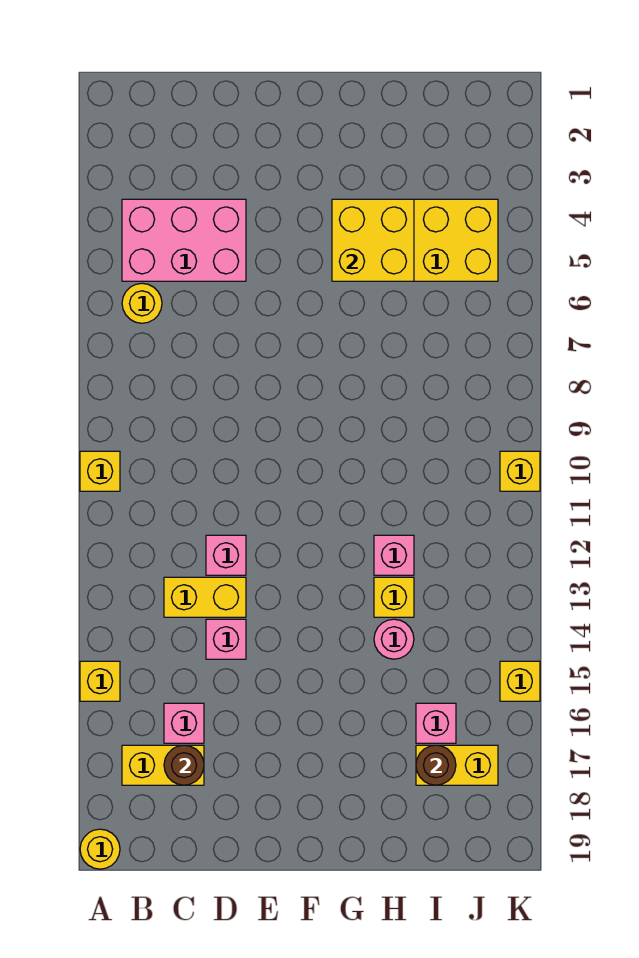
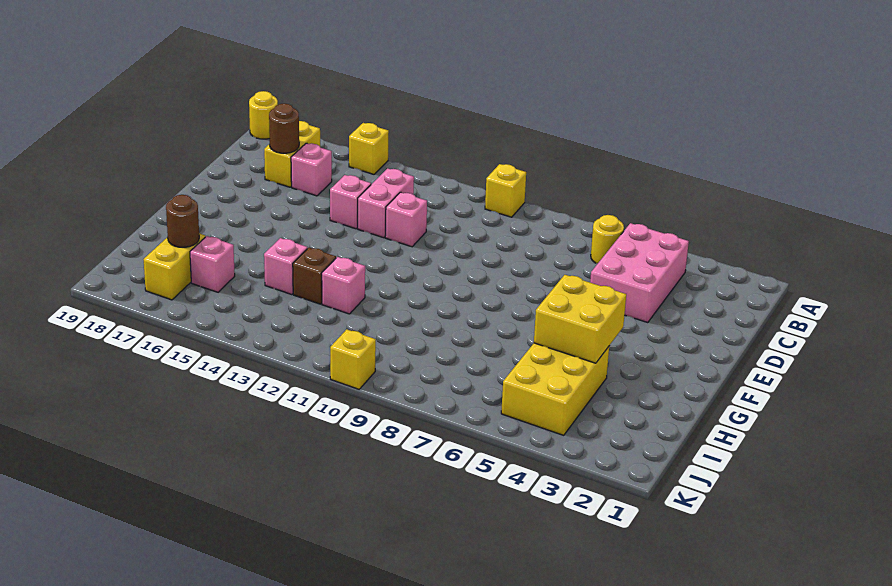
yellow brick C13:D13 level 1 -> pink brick C13:D13 level 1
yellow brick H13 level 1 -> brown brick H13 level 1
pink round brick H14 level 1 -> pink brick H14 level 1
yellow brick K15 level 1 -> none

